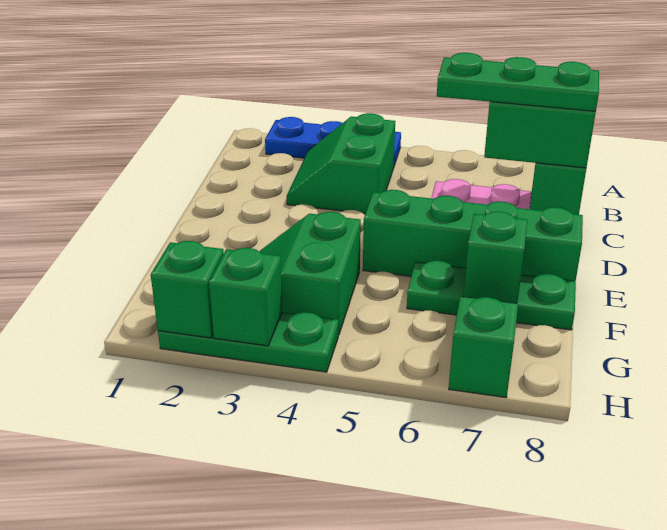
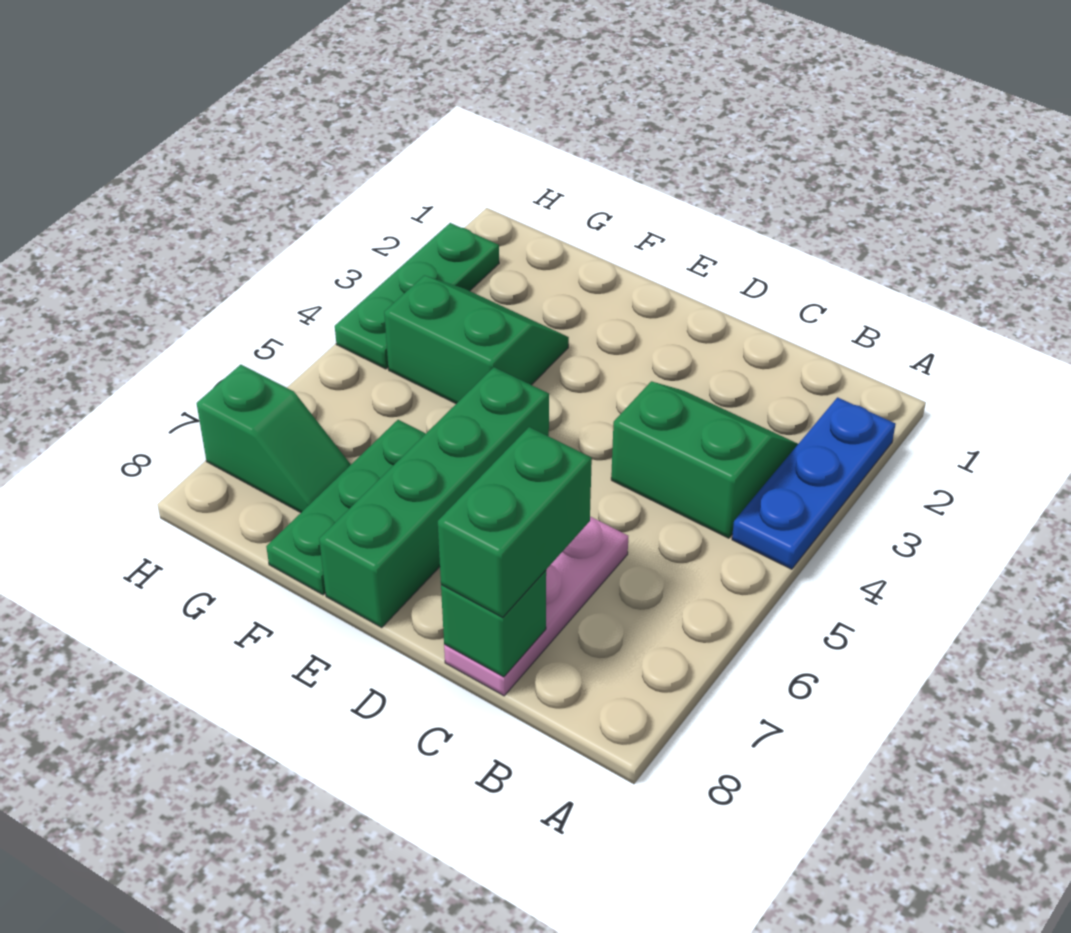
green plate C6:C8 level 4 -> none
green brick F7 level 2 -> none
green brick H2 level 2 -> none
green brick H3 level 2 -> none

